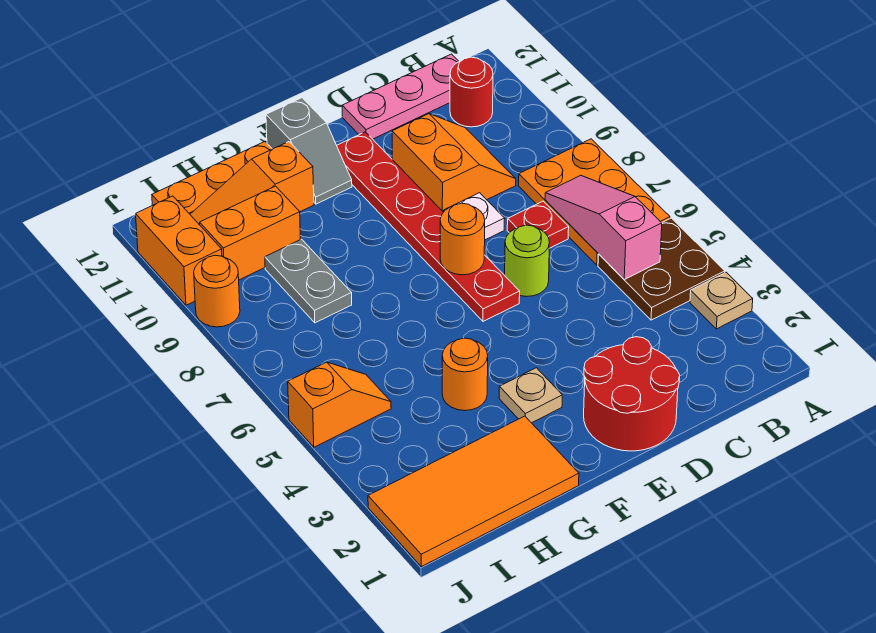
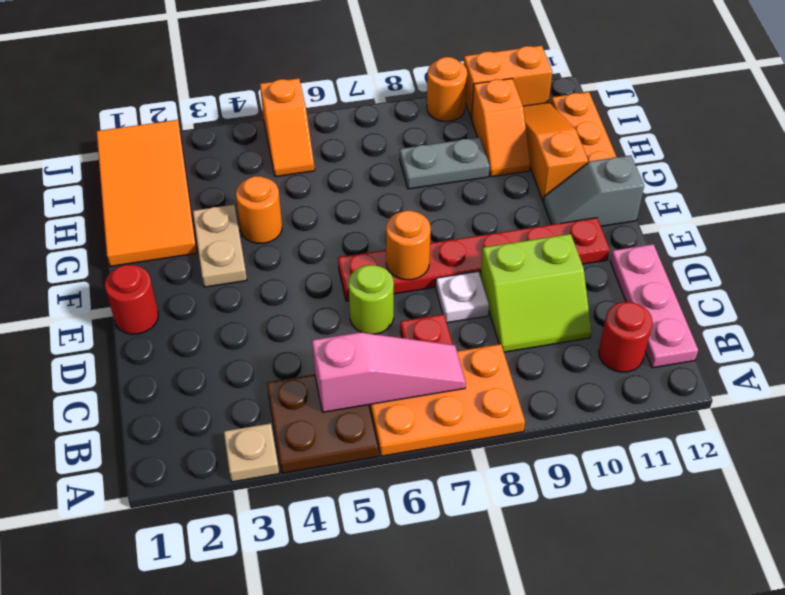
orange slope C9:D10 level 1 top D -> lime slope C9:D10 level 1 top D
red round brick D1:E2 level 1 -> red round brick E1 level 1
tan plate F3 level 1 -> tan plate F3:G3 level 1
orange brick H10:I10 level 1 -> orange slope H10:I10 level 1 top I

